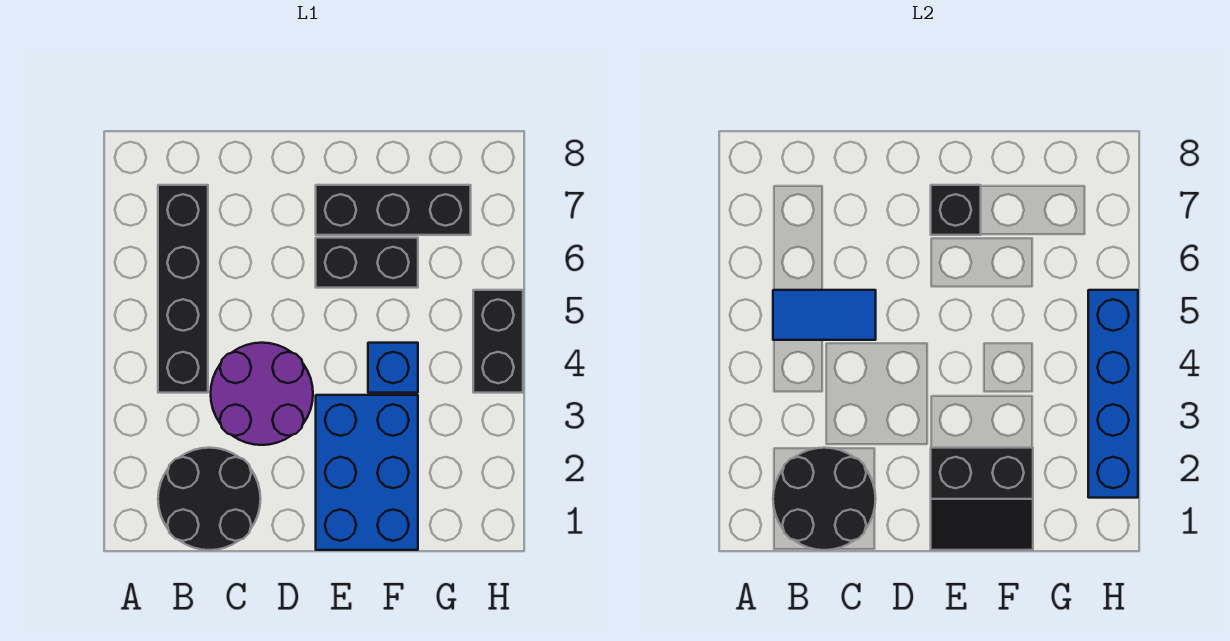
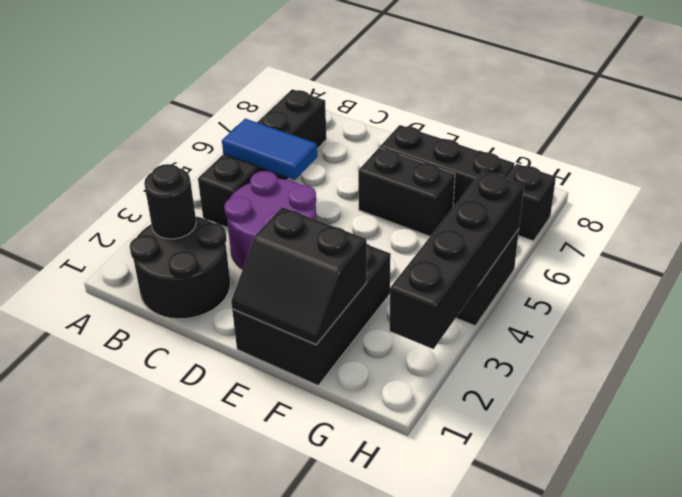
black round brick B1:C2 level 2 -> black round brick B2 level 2
blue brick E1:F3 level 1 -> black brick E1:F3 level 1
black brick E7 level 2 -> black brick H7 level 1
blue brick F4 level 1 -> none
blue brick H2:H5 level 2 -> black brick H2:H5 level 2

